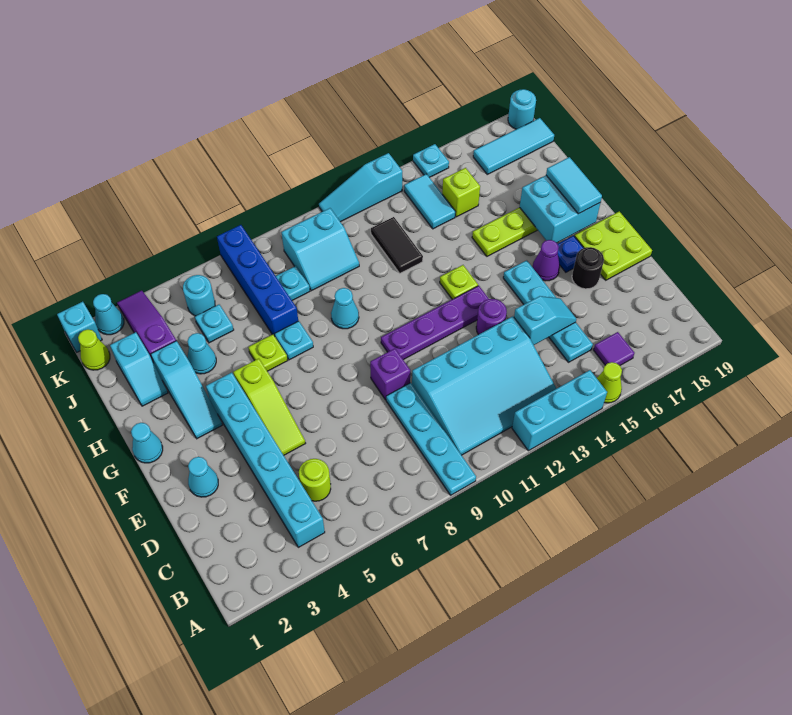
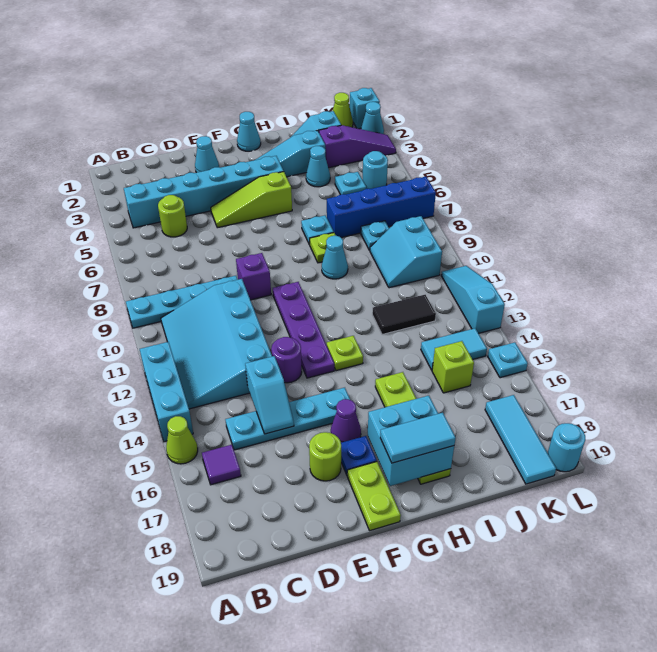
black round brick E17 level 1 -> lime round brick E17 level 1
lime plate E18:F19 level 1 -> lime plate F18:F19 level 1
lime plate H6 level 1 -> lime plate H8 level 1

